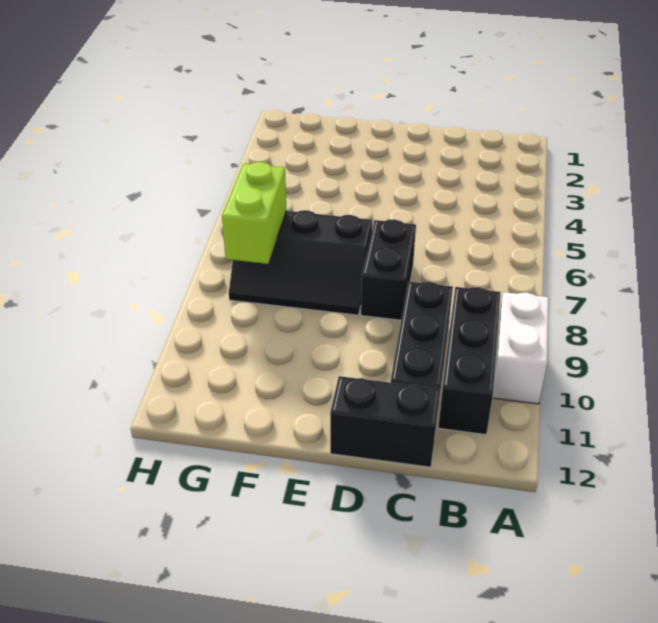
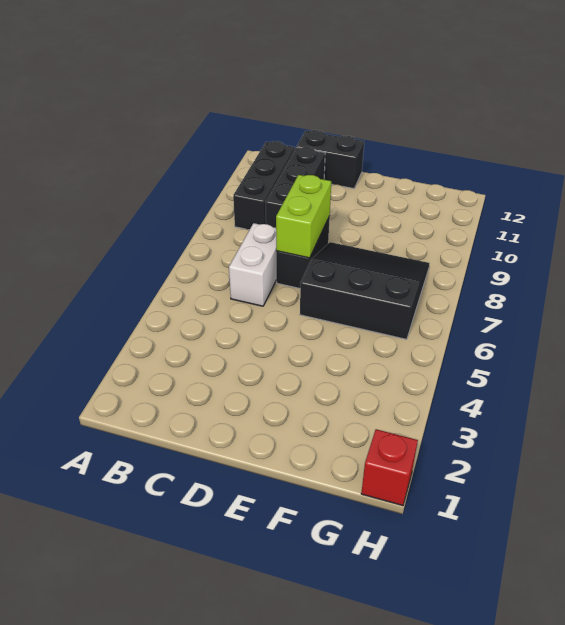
white brick A9:A10 level 1 -> white brick C6:C7 level 1
black slope E7:G8 level 1 top 7 -> black slope E6:G8 level 1 top 6
lime brick G7:G8 level 2 -> lime brick D7:D8 level 2
none -> red brick H1 level 1

